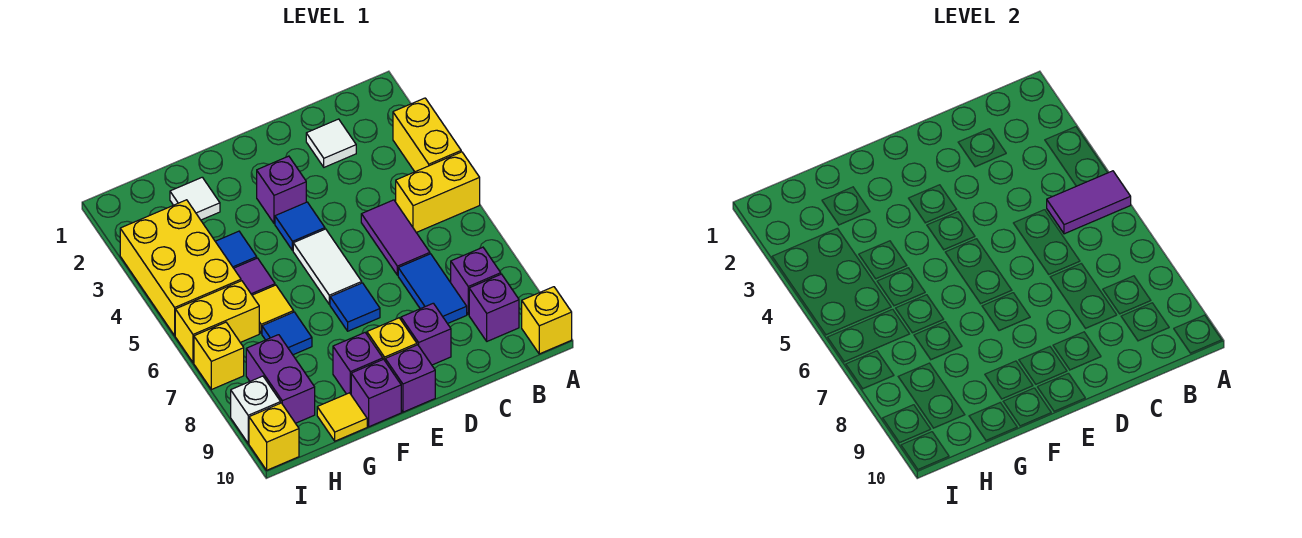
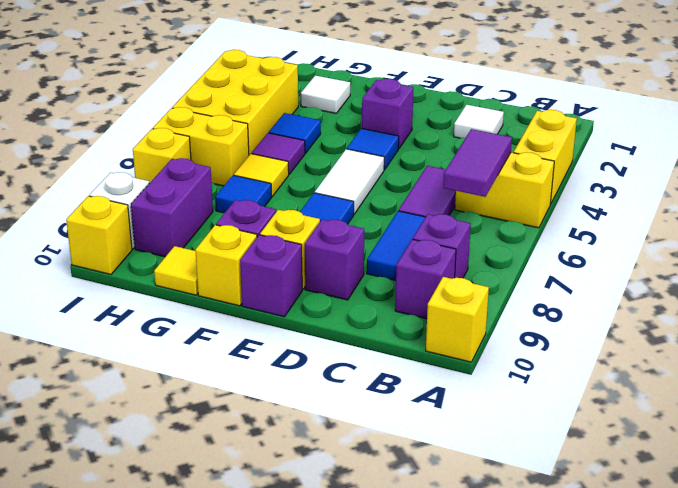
purple tile A5:B5 level 2 -> purple tile B5:B6 level 2
purple brick F10 level 1 -> yellow brick F10 level 1

